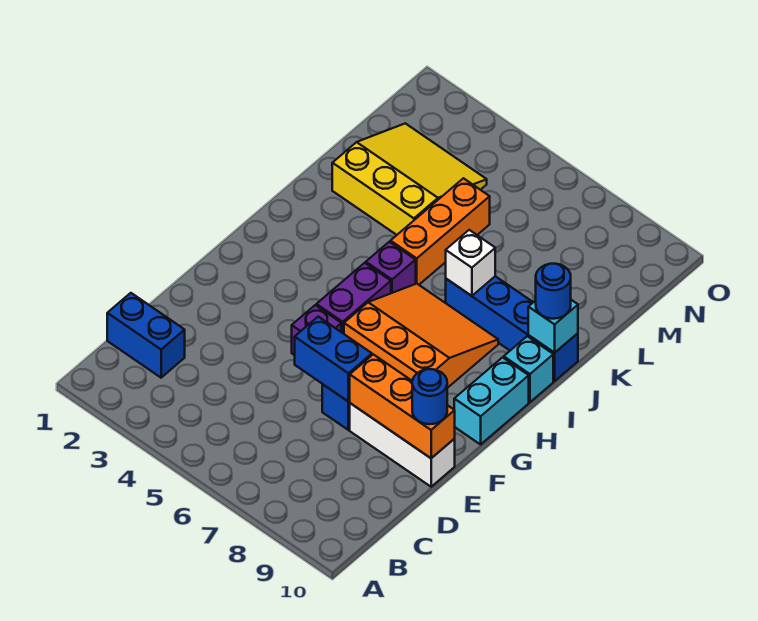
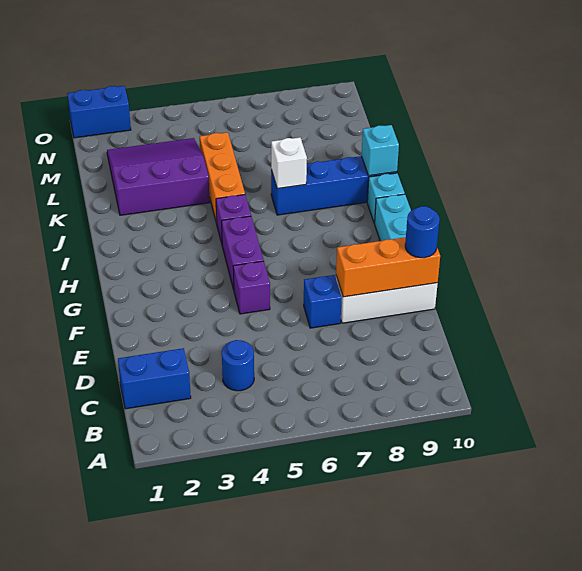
blue brick E6:E7 level 2 -> blue brick O1:O2 level 1
orange slope G6:I8 level 1 top G -> none
blue round brick J10 level 3 -> blue round brick C4 level 1
yellow slope K2:M4 level 1 top K -> purple slope K2:M4 level 1 top K

